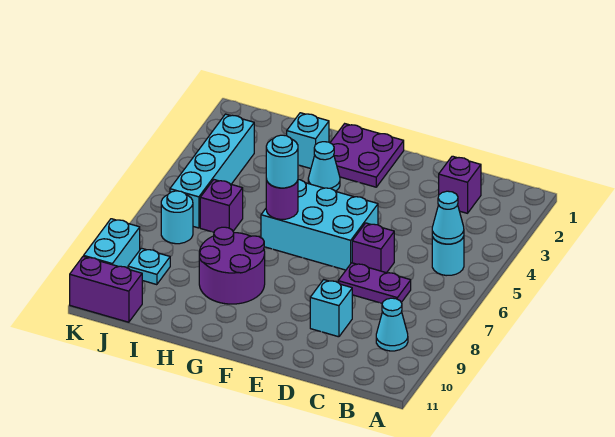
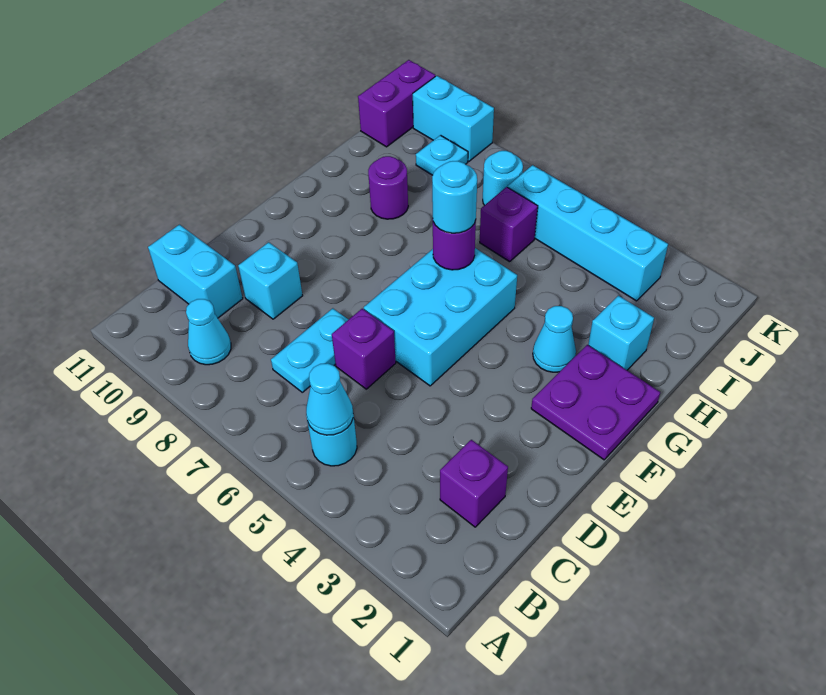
purple plate C7:D7 level 1 -> cyan plate C7:D7 level 1
none -> cyan brick C10:C11 level 1
purple round brick G8:H9 level 1 -> purple round brick H9 level 1

